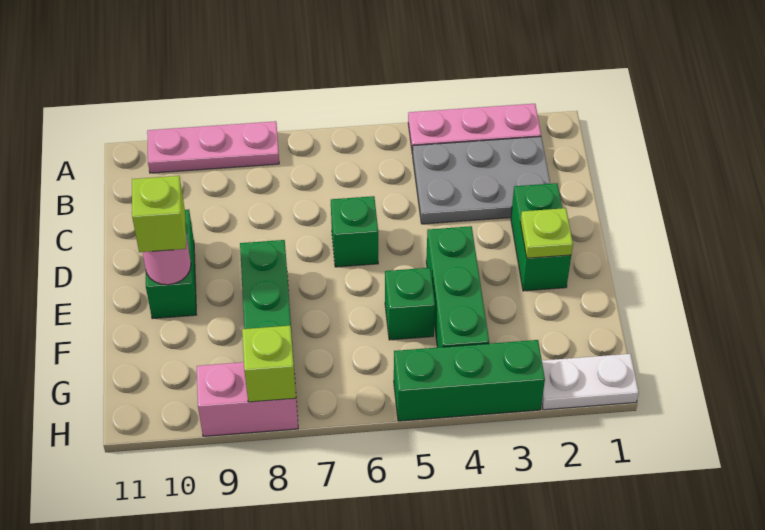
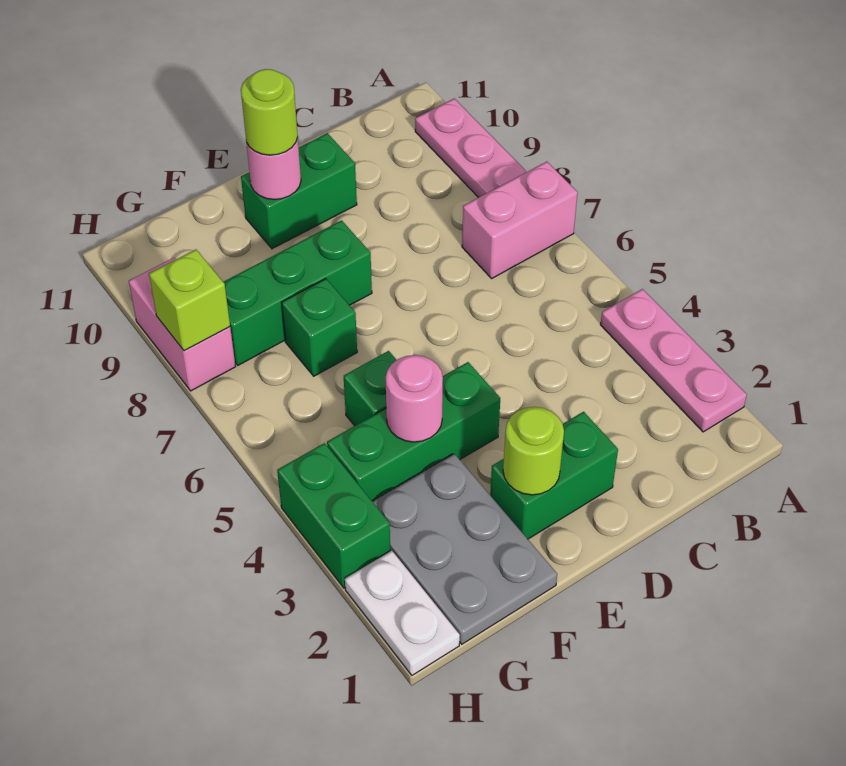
none -> pink brick A7:B7 level 1
grey plate B2:C4 level 1 -> grey plate F1:G3 level 1
green brick D6 level 1 -> green brick F7 level 1
lime plate E2 level 2 -> lime round brick E2 level 2
lime brick E10 level 3 -> lime round brick E10 level 3
none -> pink round brick F4 level 2
green brick H3:H5 level 1 -> green brick H3:H4 level 1

